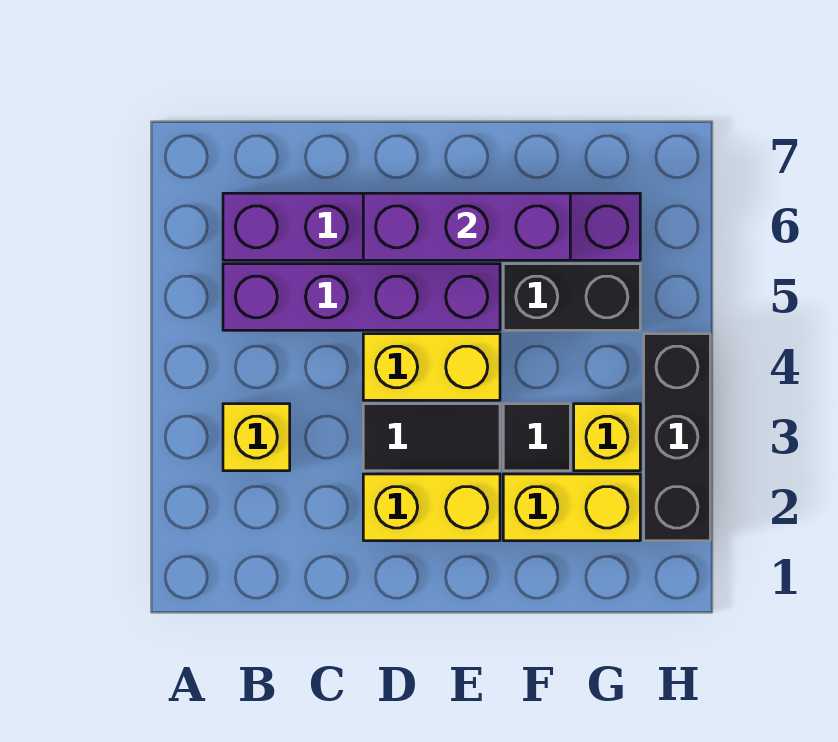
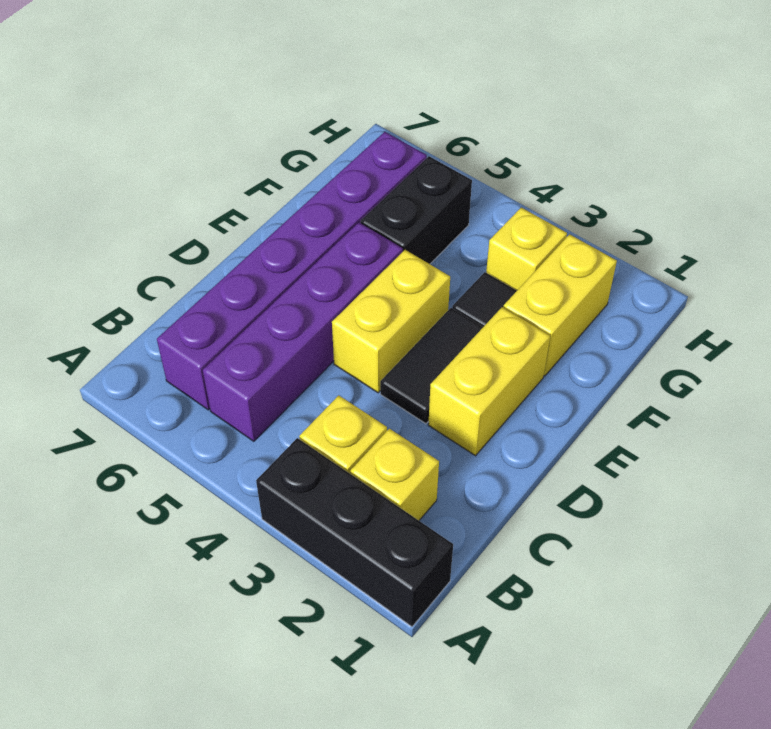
none -> yellow brick B2 level 1
purple brick D6:F6 level 2 -> none
black brick H2:H4 level 1 -> black brick A1:A3 level 1

